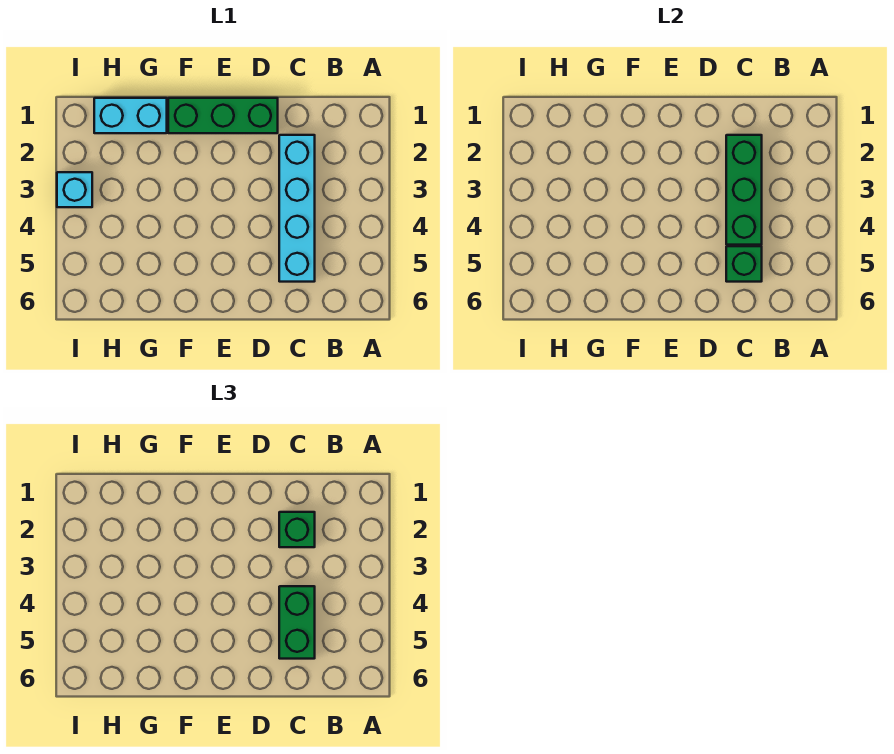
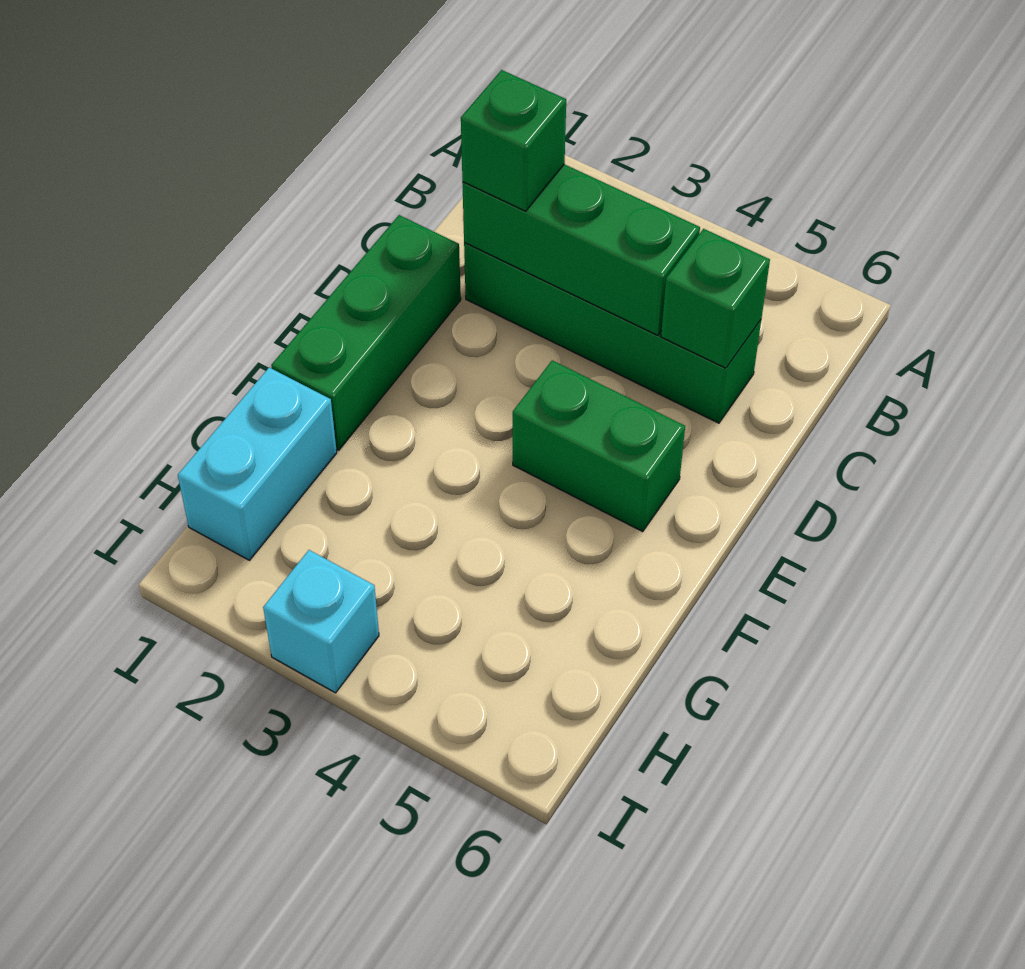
cyan brick C2:C5 level 1 -> green brick C2:C5 level 1
green brick C4:C5 level 3 -> green brick E4:E5 level 1

